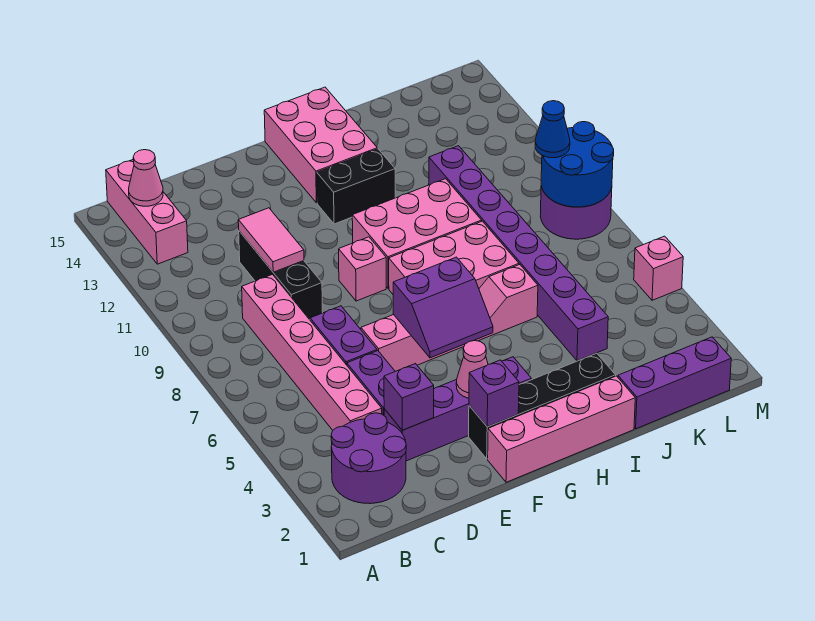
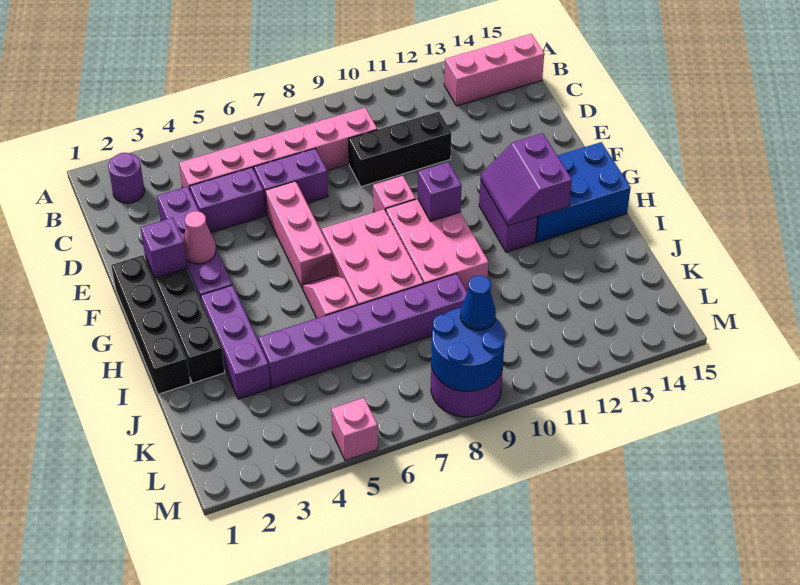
purple round brick B2:C3 level 1 -> purple round brick B2 level 1
pink cone B14 level 2 -> none
purple brick D3 level 2 -> purple brick G10 level 2
pink tile D10:D11 level 2 -> none
pink brick F1:I1 level 1 -> black brick F1:I1 level 1
purple slope F5:G6 level 2 top 6 -> purple slope G12:H13 level 2 top 13
black brick G12:H12 level 1 -> purple brick G12:H12 level 1
pink brick G13:H15 level 1 -> blue brick G13:H15 level 1
purple brick J1:L1 level 1 -> purple brick H3:J3 level 1
purple brick J4:J11 level 1 -> purple brick J4:J9 level 1

